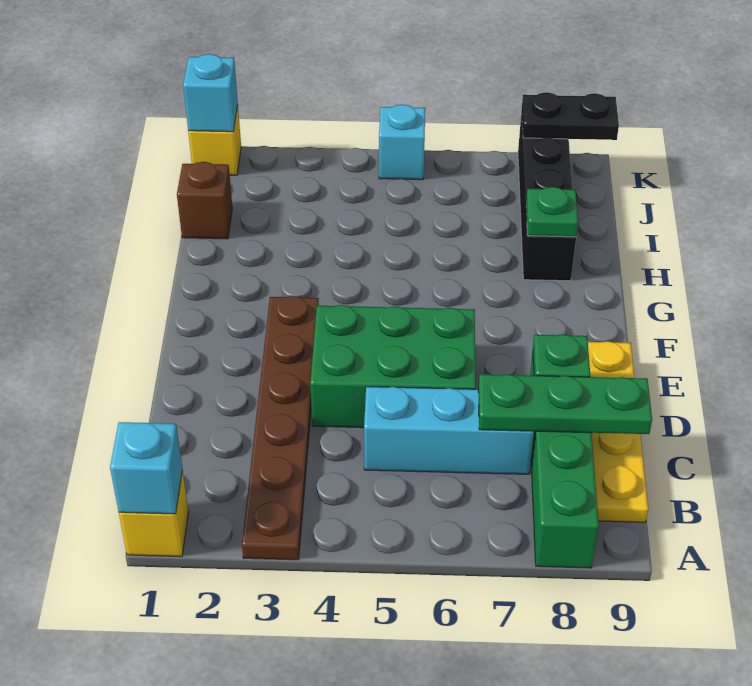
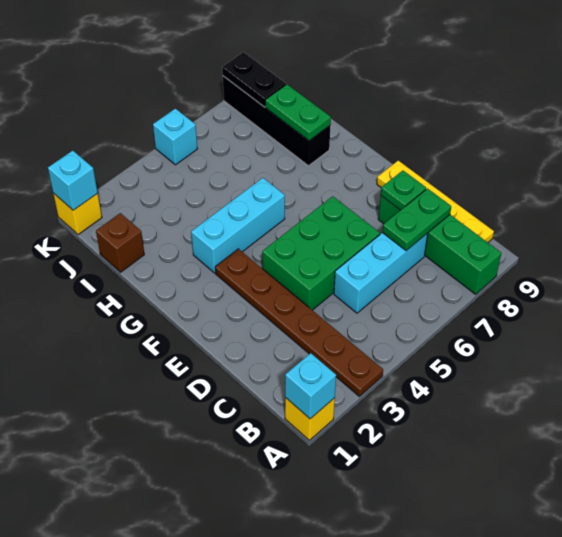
green plate C7:C9 level 2 -> green plate C7:C8 level 2
none -> cyan brick G3:G5 level 1
green plate H8 level 2 -> green plate H8:I8 level 2
black plate K8:K9 level 2 -> black plate J8:K8 level 2

